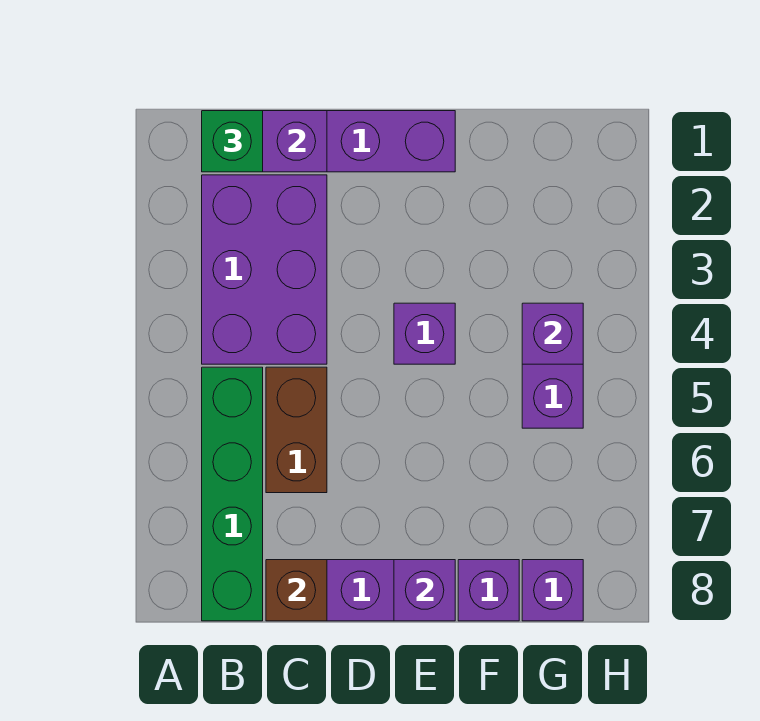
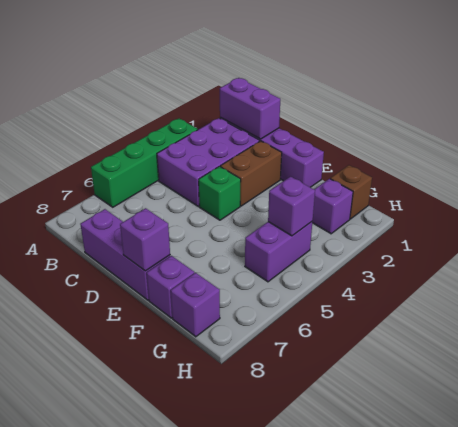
green brick B1 level 3 -> green brick D4 level 1
green brick B5:B8 level 1 -> green brick A3:A6 level 1
brown brick C5:C6 level 1 -> brown brick D2:D3 level 1
brown brick C8 level 2 -> brown brick G1 level 1
purple brick E4 level 1 -> purple brick G2 level 1

